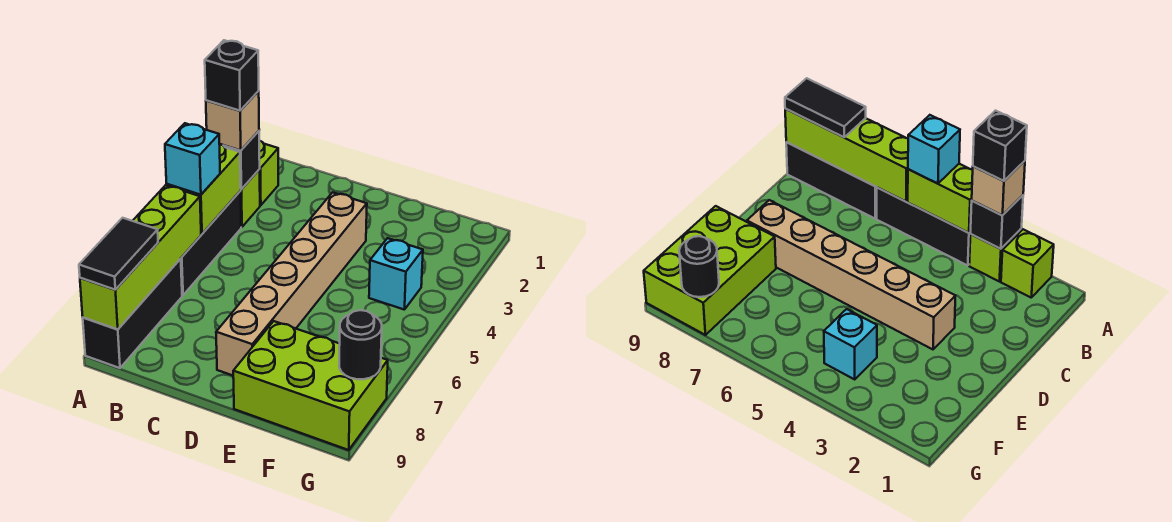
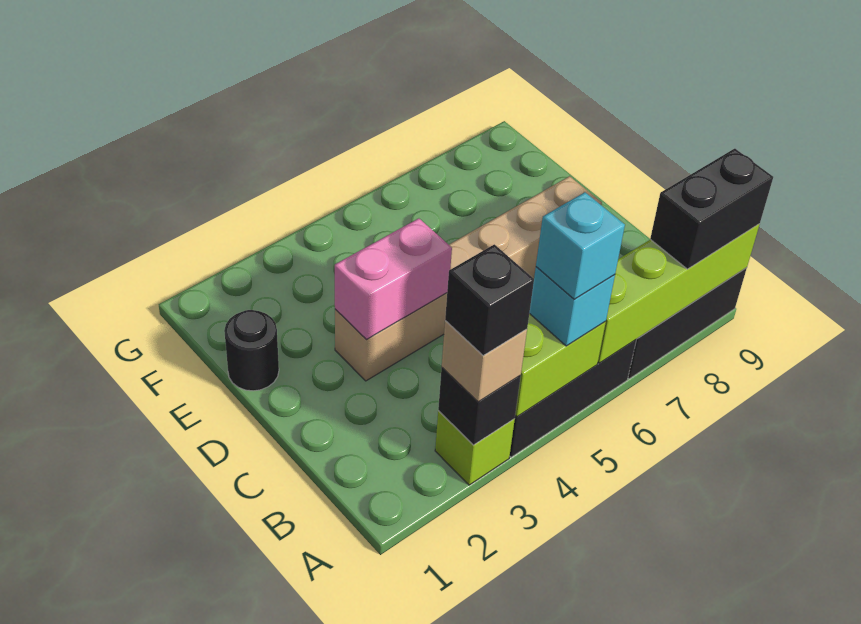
lime brick A2 level 1 -> none
black tile A8:A9 level 3 -> black brick A8:A9 level 3
none -> pink brick D3:D4 level 2
lime brick E8:G9 level 1 -> none
cyan brick F4 level 1 -> cyan brick A5 level 4
black round brick G8 level 2 -> black round brick E1 level 1

